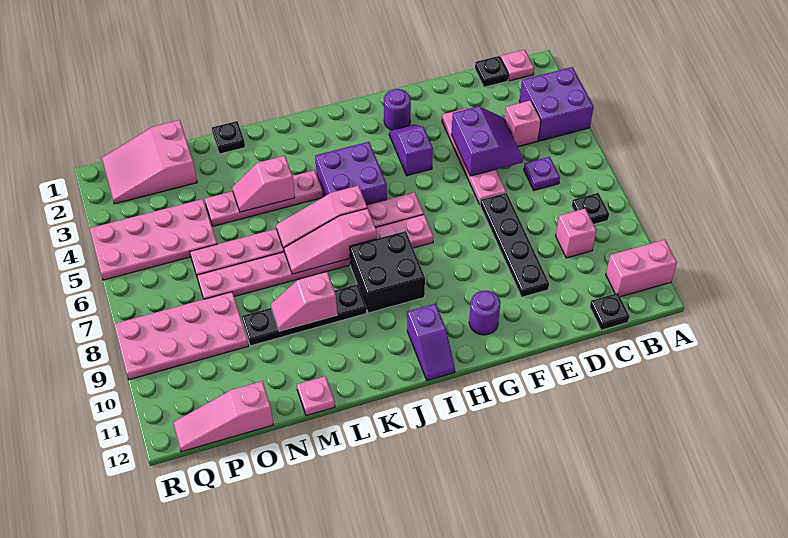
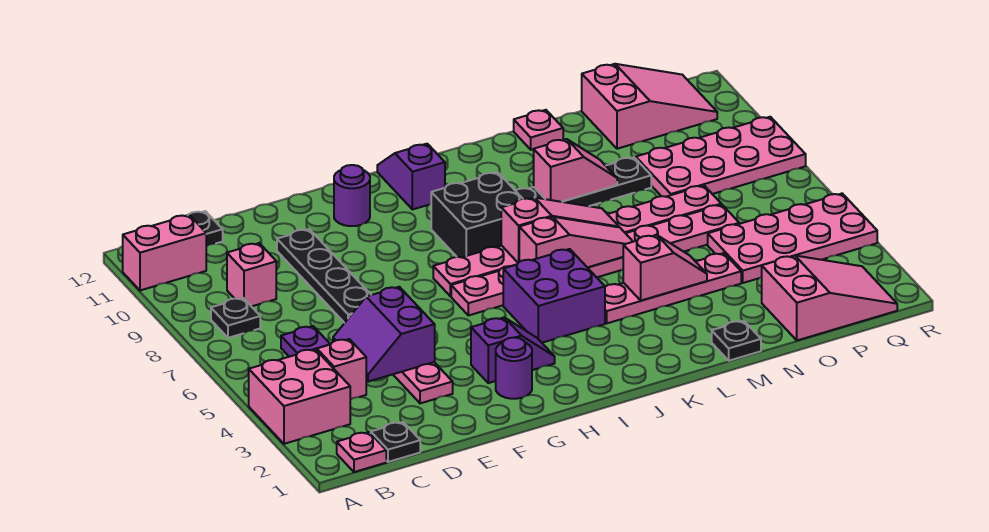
purple brick A3:B4 level 1 -> pink brick A3:B4 level 1
purple slope G3:G4 level 1 top 4 -> purple slope G3:H3 level 1 top G
pink slope O12:Q12 level 1 top O -> pink slope O11:Q12 level 1 top O

